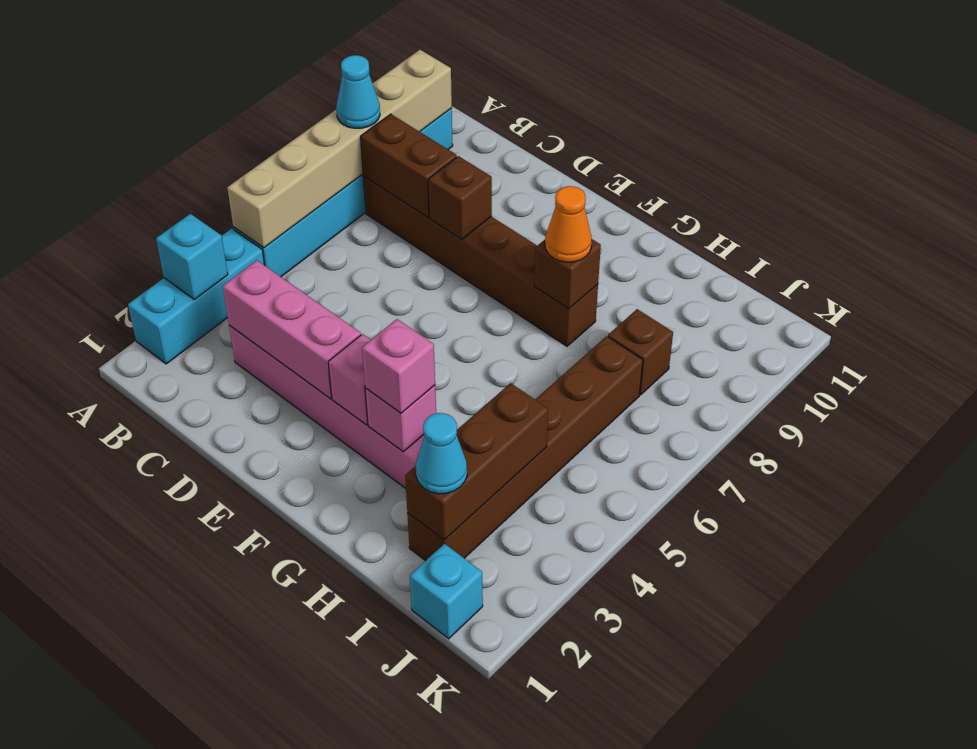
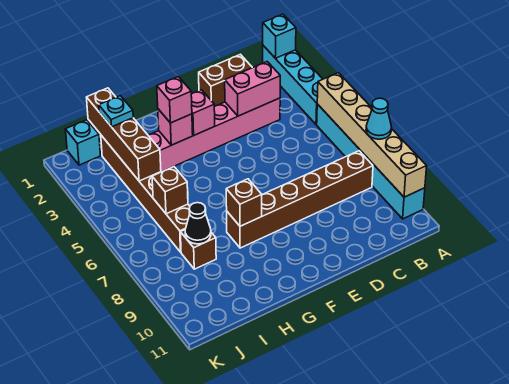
cyan brick A2:A4 level 1 -> cyan brick A1:A4 level 1
cyan brick A3 level 2 -> cyan brick A1 level 2
brown brick B8:C8 level 2 -> brown brick C1:D1 level 1
pink brick C3:E3 level 2 -> pink brick C3:D3 level 2
brown brick D8 level 2 -> brown brick I6 level 2
orange cone G8 level 3 -> none
brown brick I2:I4 level 2 -> brown brick I1:I4 level 2
cyan cone I2 level 3 -> cyan plate I2 level 3
none -> black cone I8 level 2

